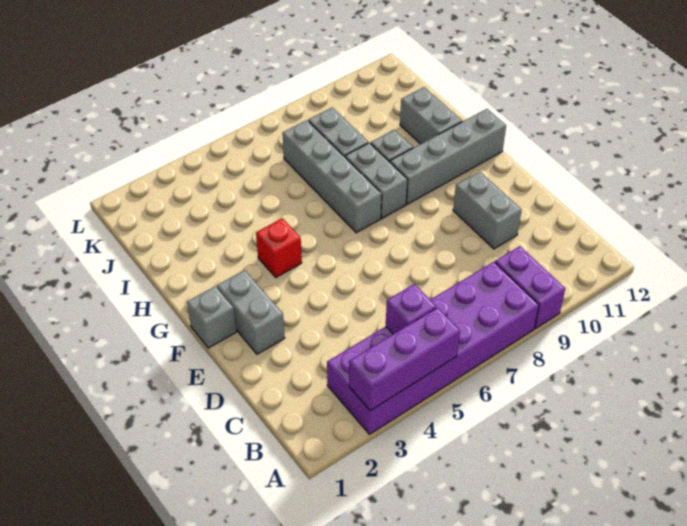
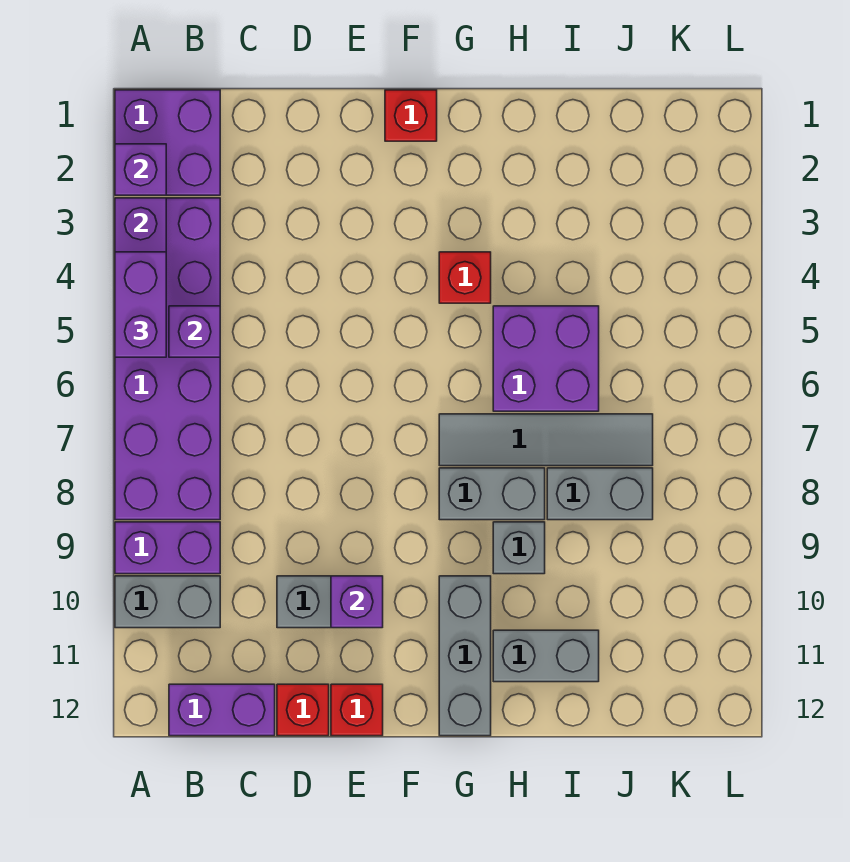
none -> purple brick A1:B2 level 1
none -> purple brick A2 level 2
none -> purple brick A4:A5 level 3
none -> purple brick B12:C12 level 1
none -> red brick D12 level 1
grey brick E2:F2 level 1 -> grey brick A10:B10 level 1
none -> purple brick E10 level 2
none -> red brick E12 level 1
grey brick F1 level 1 -> red brick F1 level 1
grey brick G7:J7 level 1 -> grey tile G7:J7 level 1
grey brick G9:G12 level 1 -> grey brick G10:G12 level 1
none -> purple brick H5:I6 level 1

